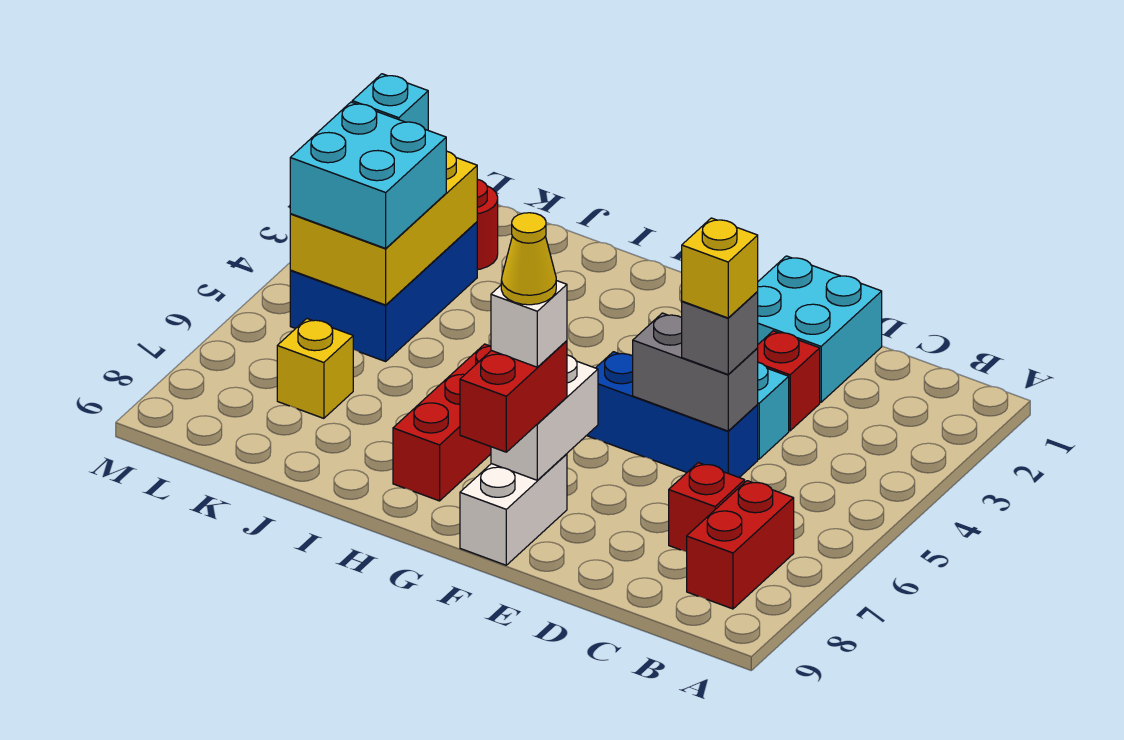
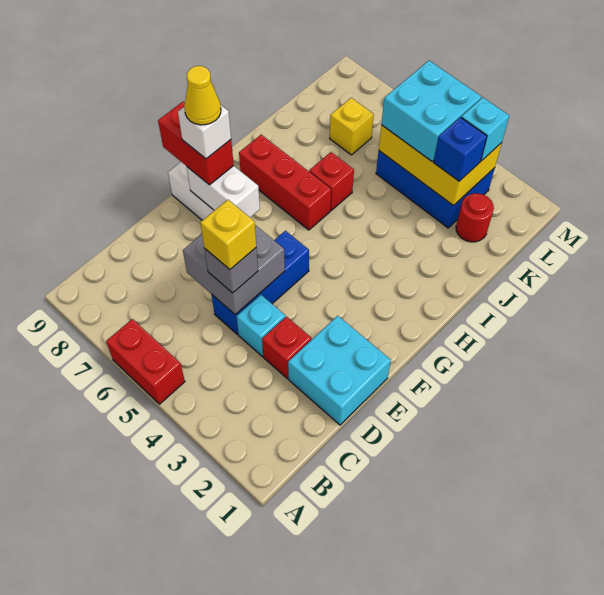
red brick B7:B8 level 1 -> red brick A5:A6 level 1
red brick C7 level 1 -> red brick I6 level 1
grey brick D5:E5 level 2 -> grey brick D5:E6 level 2
none -> blue brick K3 level 3

